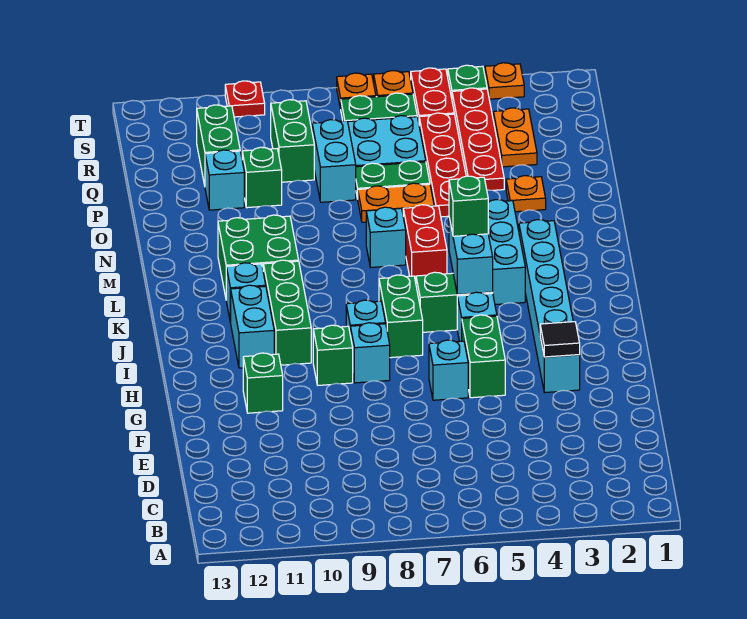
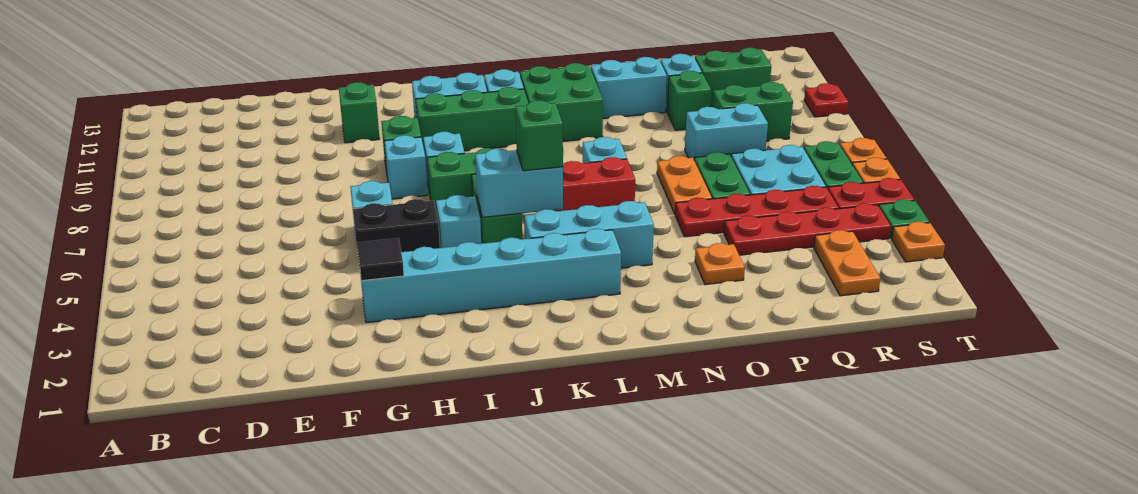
green brick G5:H5 level 1 -> black brick G5:H5 level 1
none -> cyan brick N11:O11 level 1
orange plate Q3:R3 level 1 -> orange plate R2:R3 level 1

